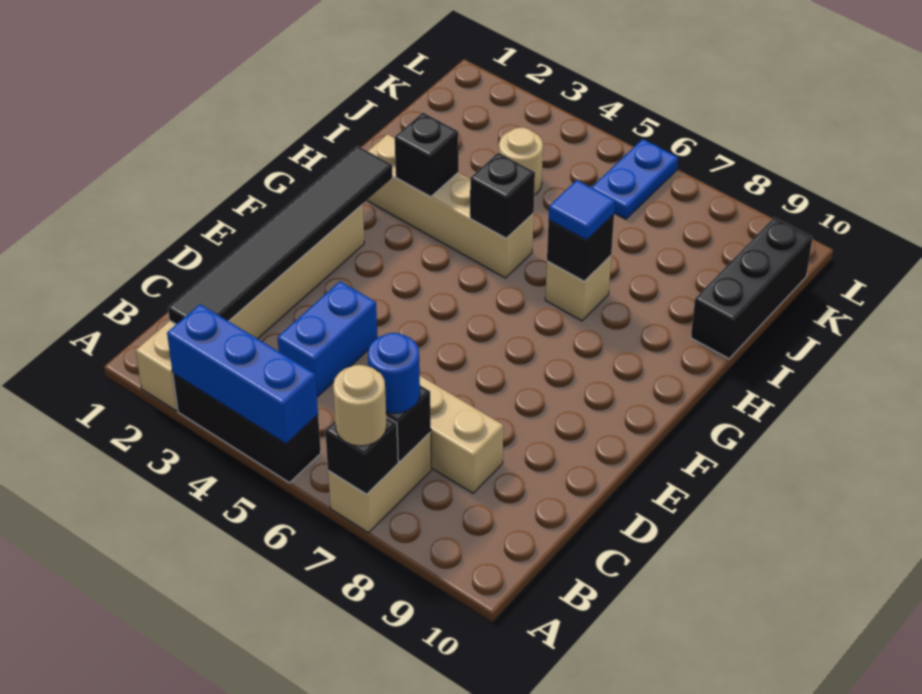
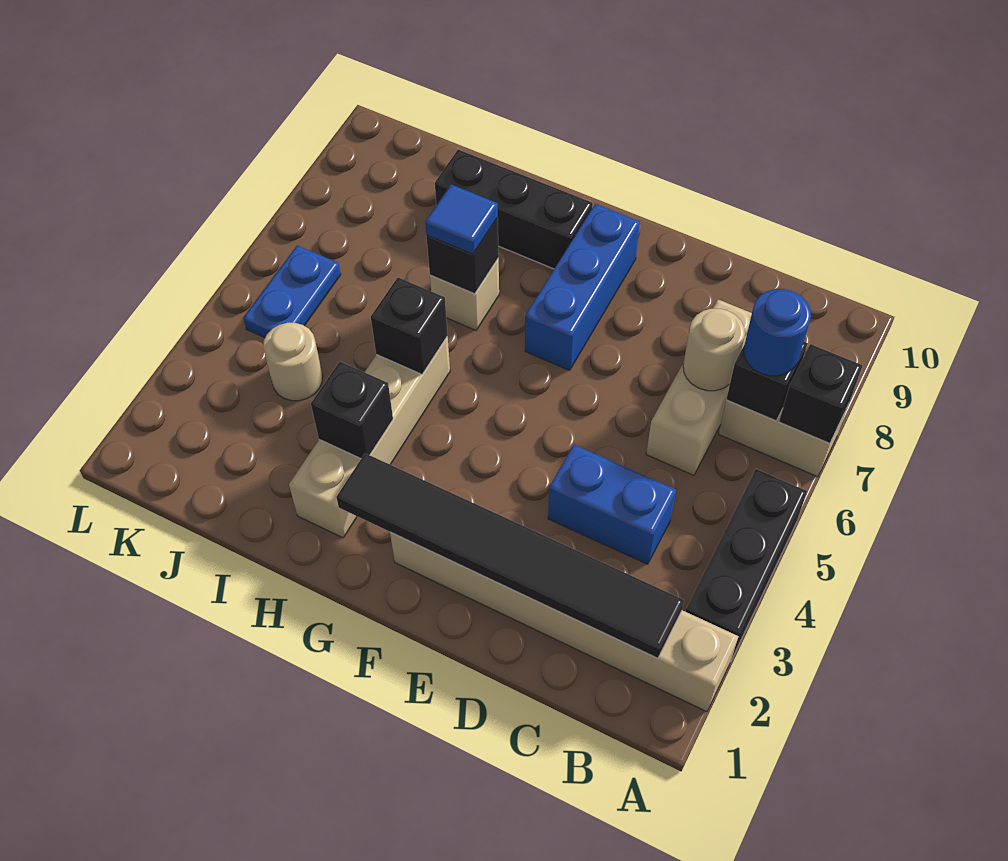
blue brick A3:A5 level 2 -> blue brick F7:F9 level 1
tan round brick A7 level 3 -> tan round brick C7 level 2
black brick I10:K10 level 1 -> black brick G9:I9 level 1
blue plate K6:L6 level 1 -> blue plate K5:K6 level 1

